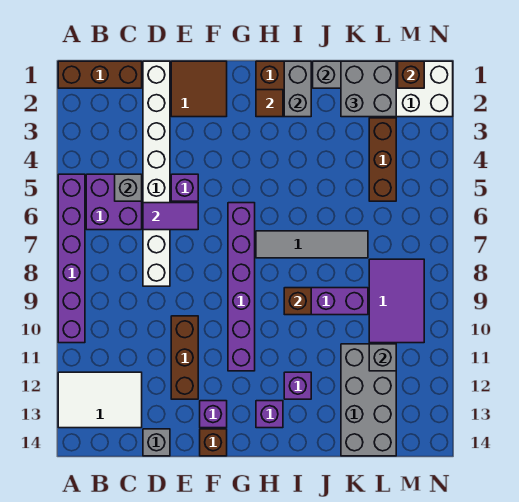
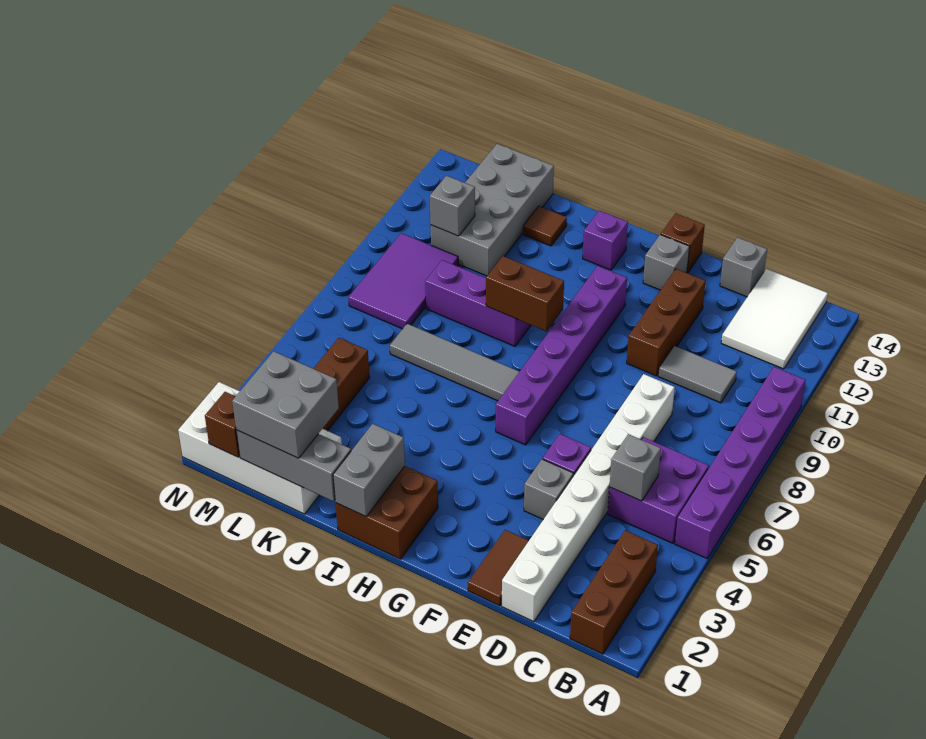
brown brick A1:C1 level 1 -> brown brick B1:B3 level 1
white tile A12:C13 level 1 -> white tile B12:C14 level 1
none -> grey tile C10:D10 level 1
purple tile D6:E6 level 2 -> none
brown tile E1:F2 level 1 -> brown tile E1:E2 level 1
none -> grey brick E4 level 1
purple brick F13 level 1 -> grey brick F13 level 1
brown tile H2 level 2 -> brown tile J13 level 1
brown brick I9 level 2 -> brown brick H9:I9 level 2
purple brick I12 level 1 -> none

